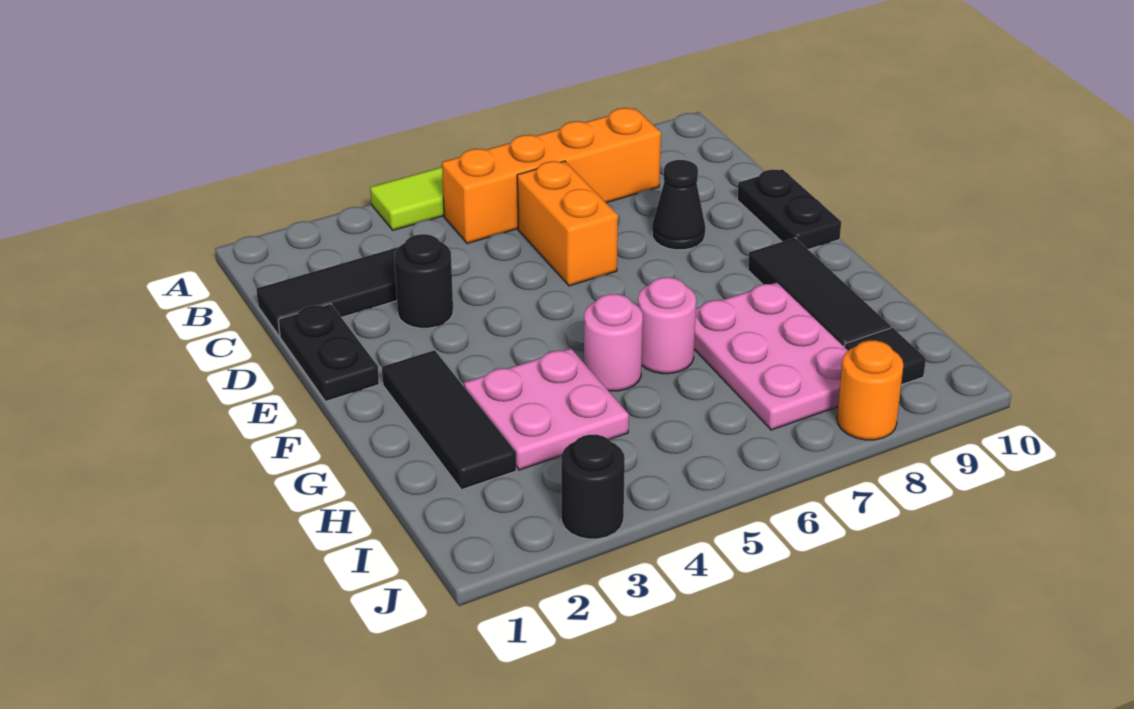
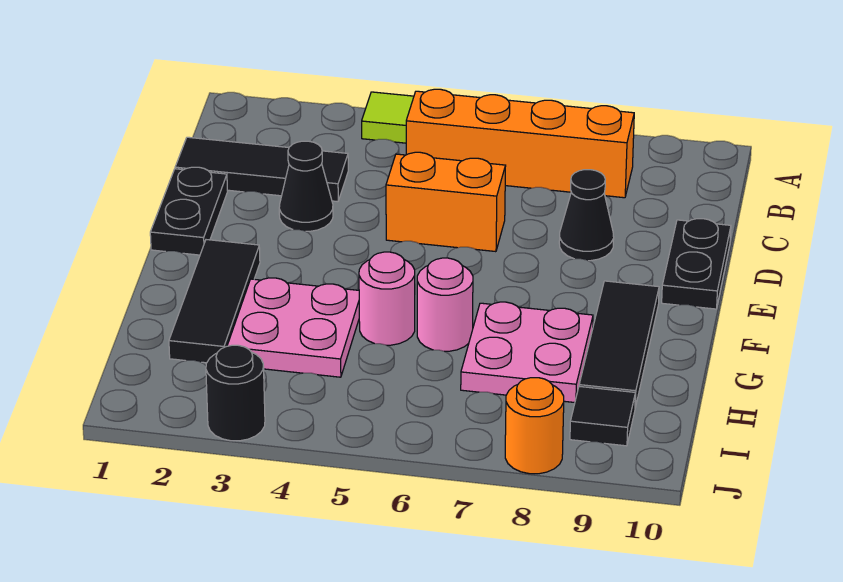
orange brick C6:D6 level 1 -> orange brick D5:D6 level 1
black round brick D3 level 1 -> black cone D3 level 1
pink plate G7:I8 level 1 -> pink plate G7:H8 level 1

